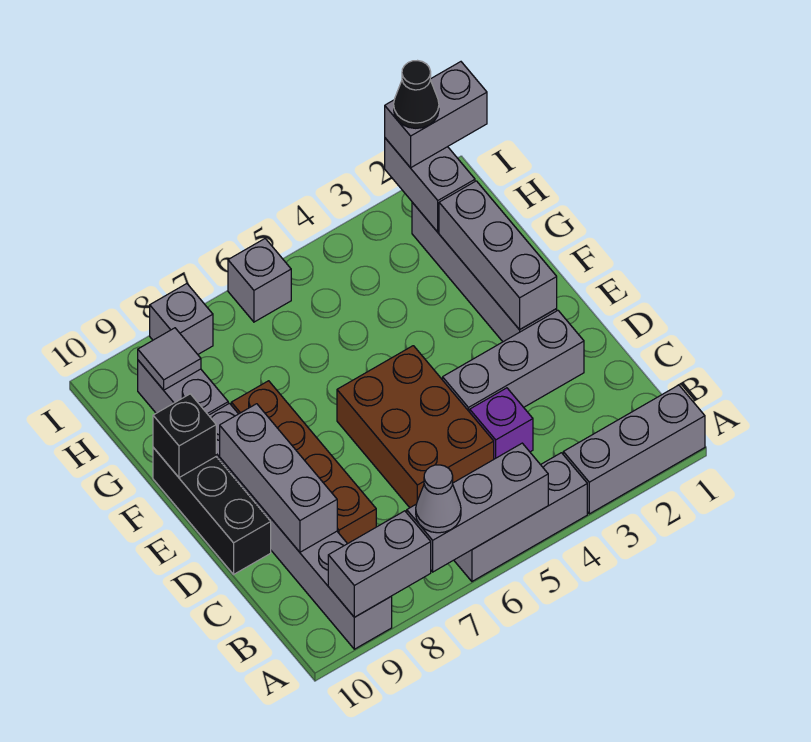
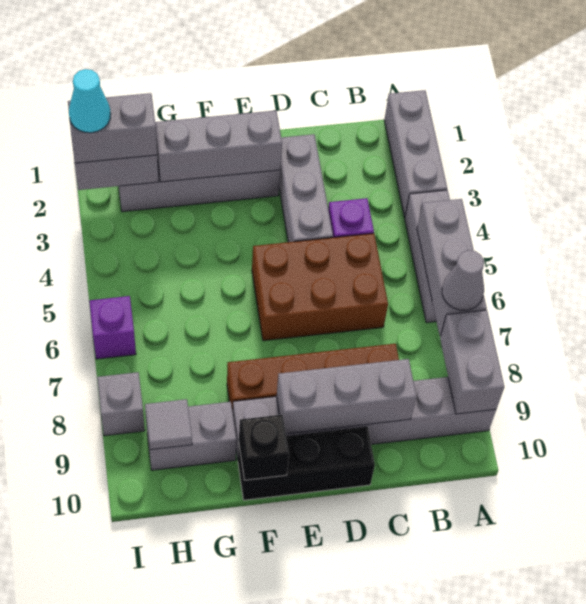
grey brick I1:I2 level 3 -> grey brick H2:I2 level 3
black cone I2 level 4 -> cyan cone I2 level 4
grey brick I6 level 1 -> purple brick I6 level 1

